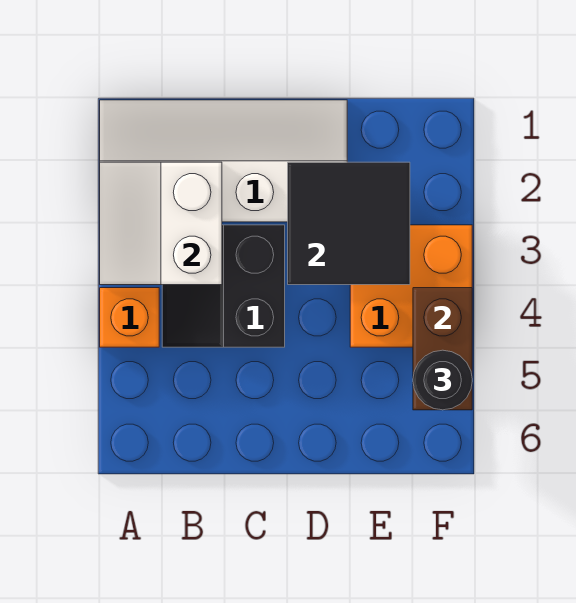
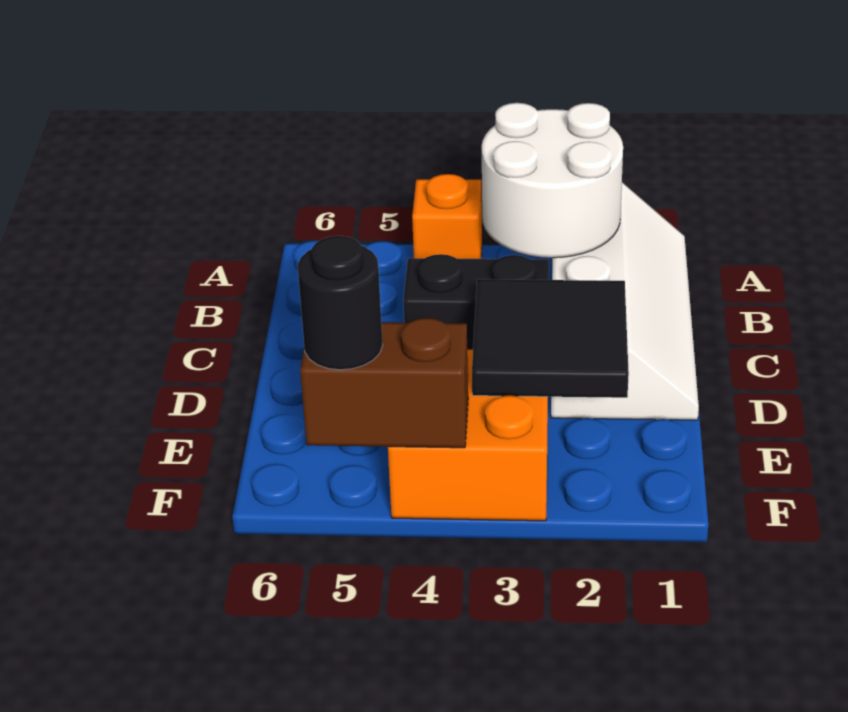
white slope A2:B3 level 2 top B -> white round brick A2:B3 level 2

